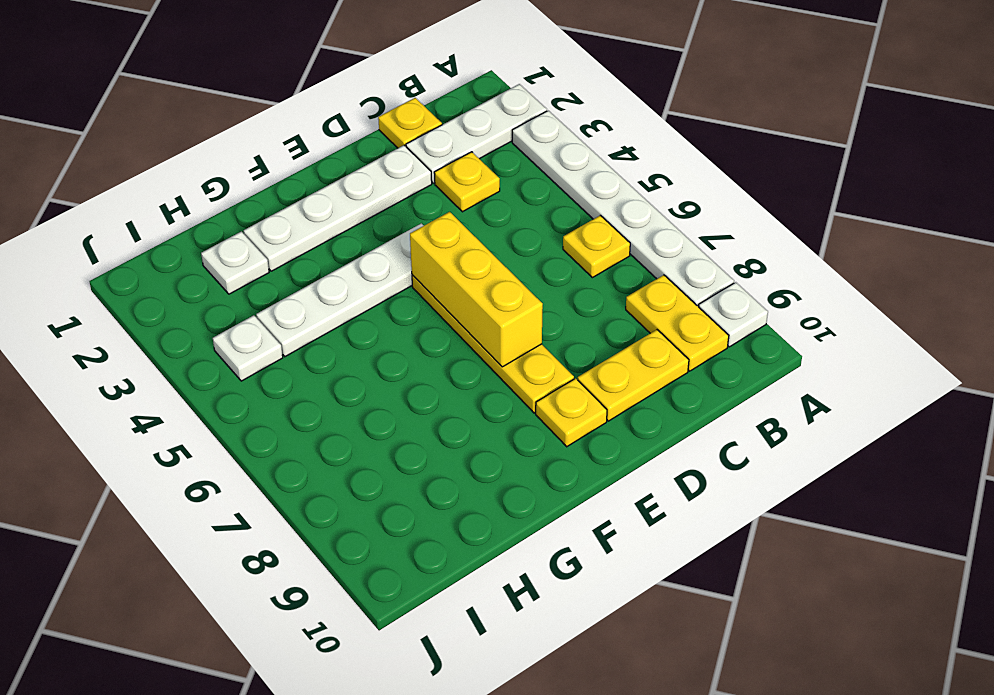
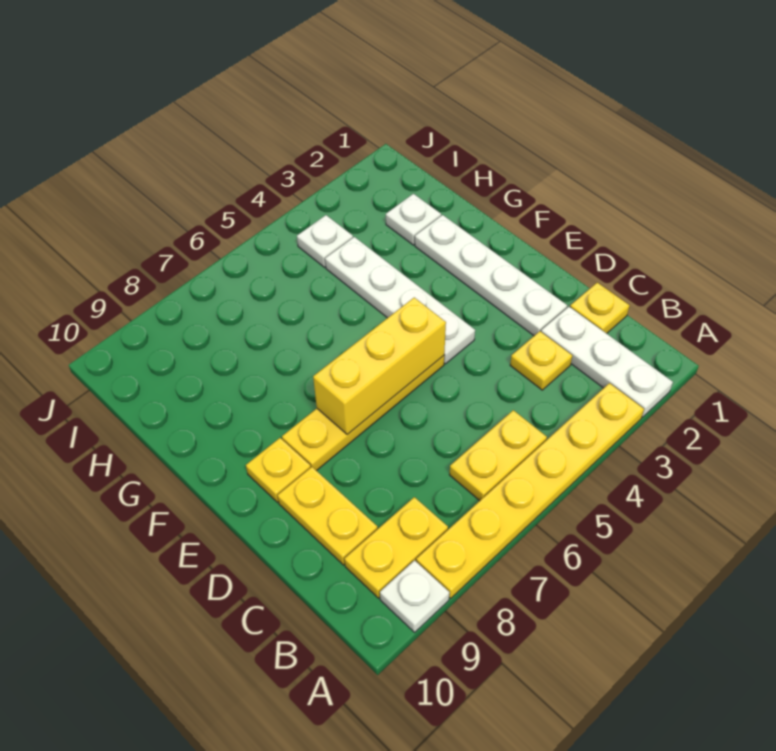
white plate A3:A8 level 1 -> yellow plate A3:A8 level 1
yellow plate B6 level 1 -> yellow plate B5:B6 level 1

